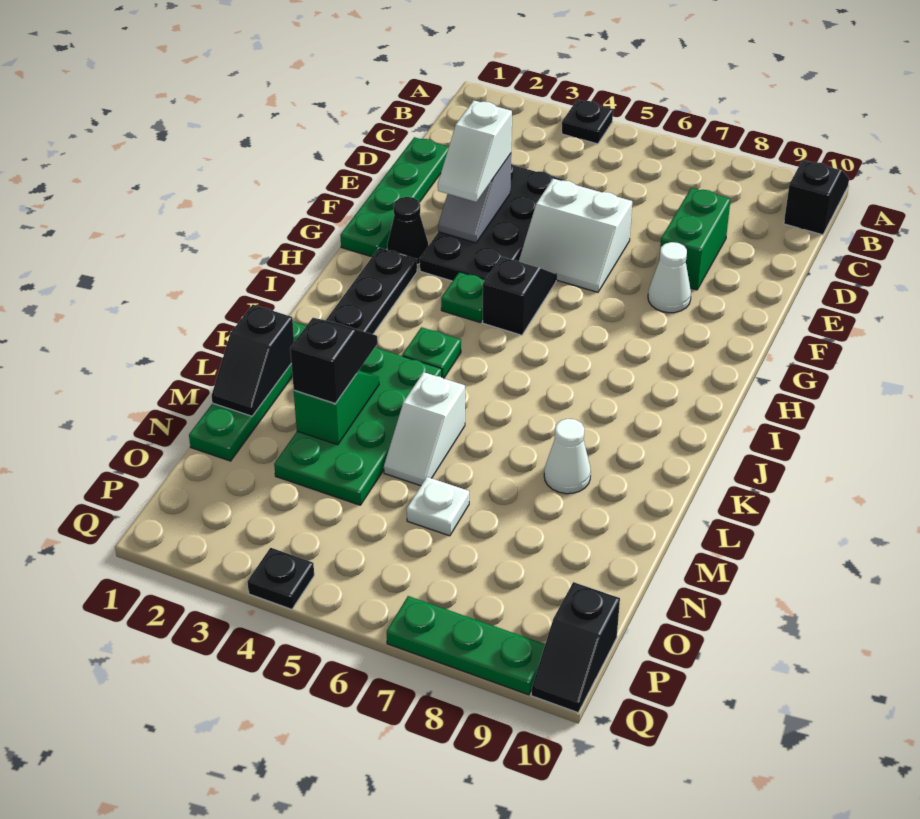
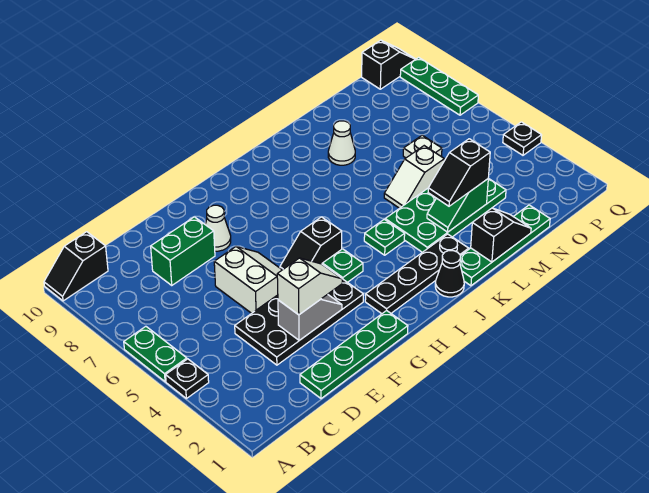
none -> green plate A5:A6 level 1
black cone G2 level 1 -> black cone J1 level 1
white slope L5:M5 level 1 top L -> white slope L5:M5 level 1 top M

